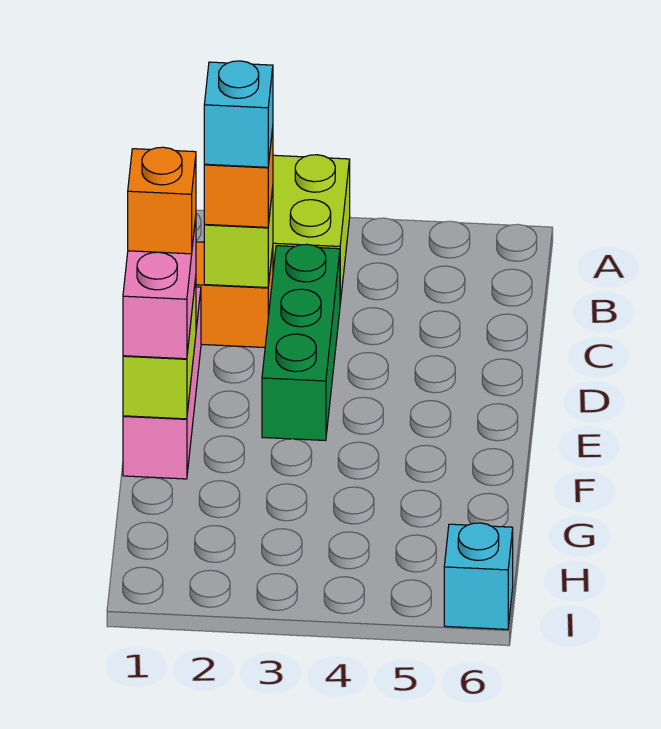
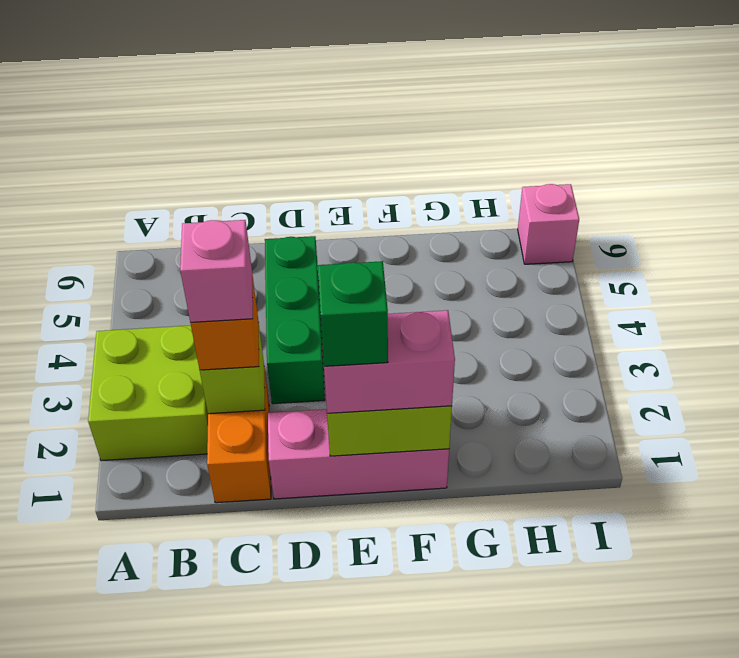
cyan brick C2 level 4 -> pink brick C2 level 4
green brick C3:E3 level 1 -> green brick D3:D5 level 1
orange brick E1 level 4 -> green brick E1 level 4
cyan brick I6 level 1 -> pink brick I6 level 1

